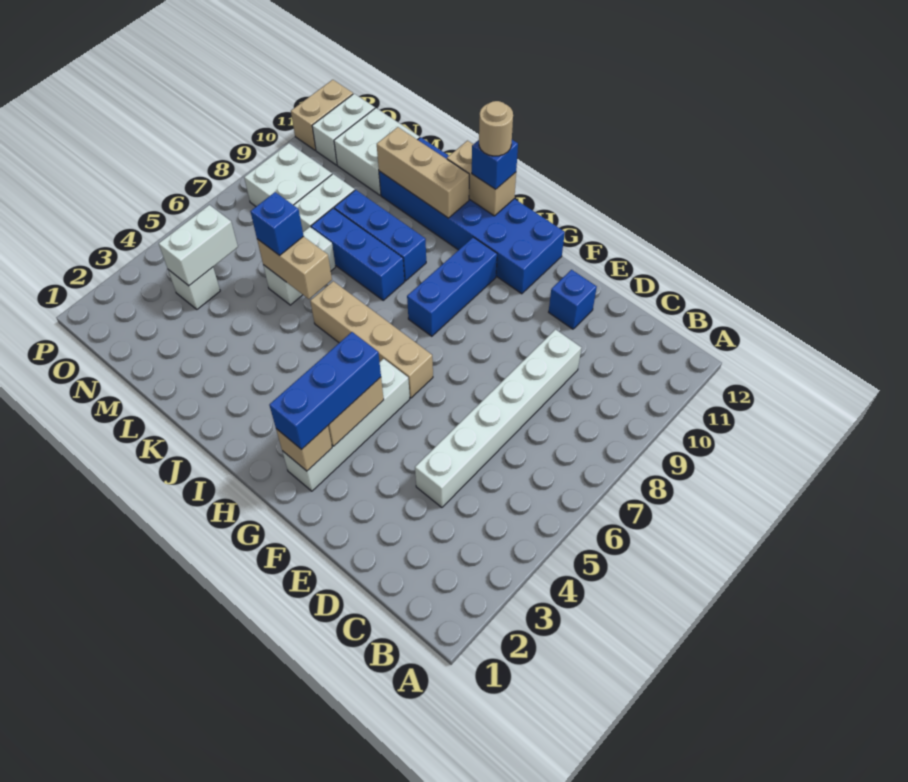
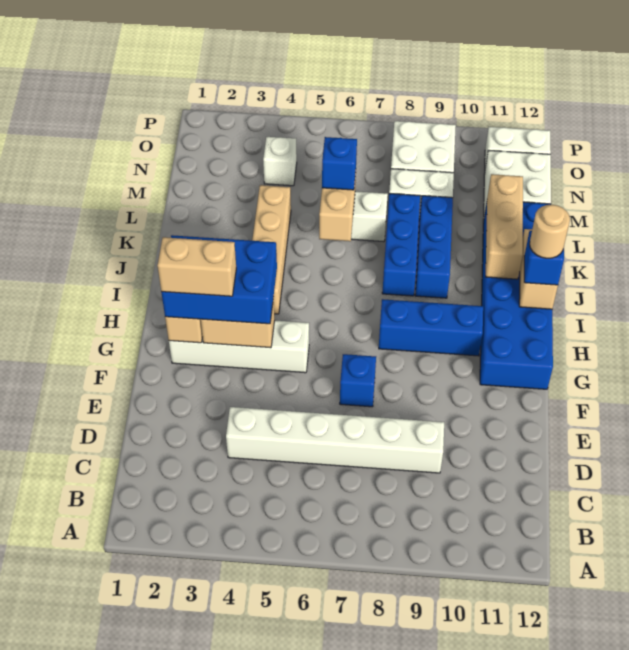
blue brick E11 level 1 -> blue brick F7 level 1
blue brick G2:G4 level 3 -> blue brick G2:H4 level 3
tan brick G6:J6 level 1 -> tan brick I4:L4 level 1
white brick N4:N5 level 2 -> none
tan brick P11:P12 level 1 -> tan brick G2:G3 level 4

